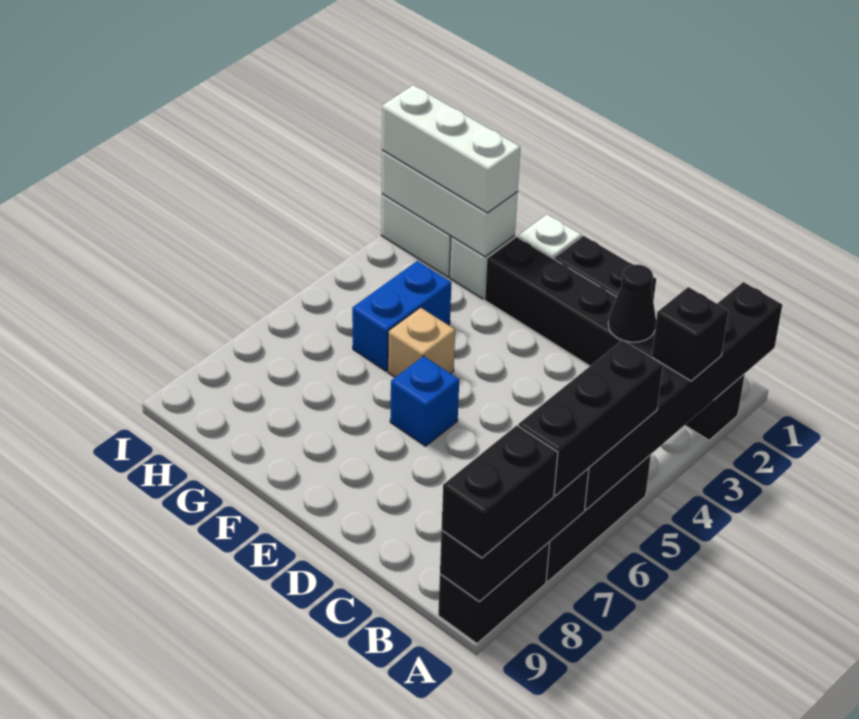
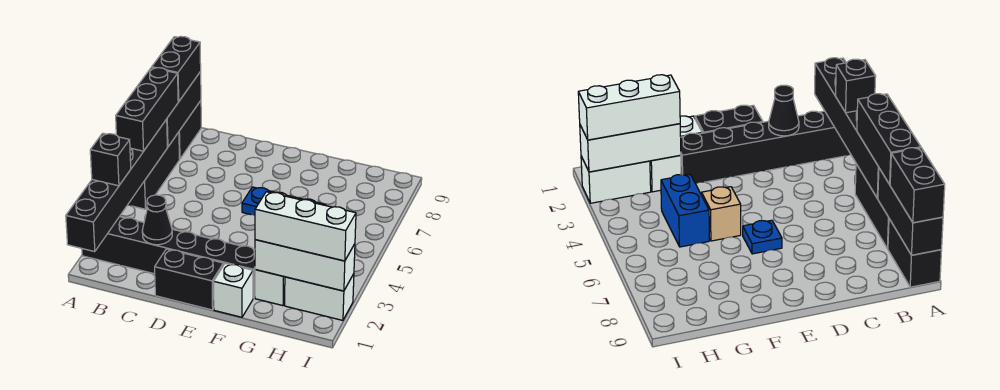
blue brick E6 level 1 -> blue plate E6 level 1

